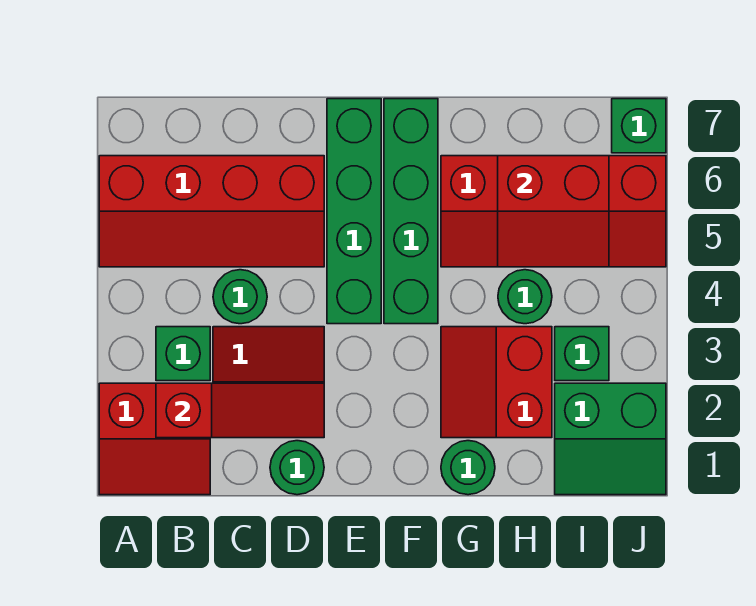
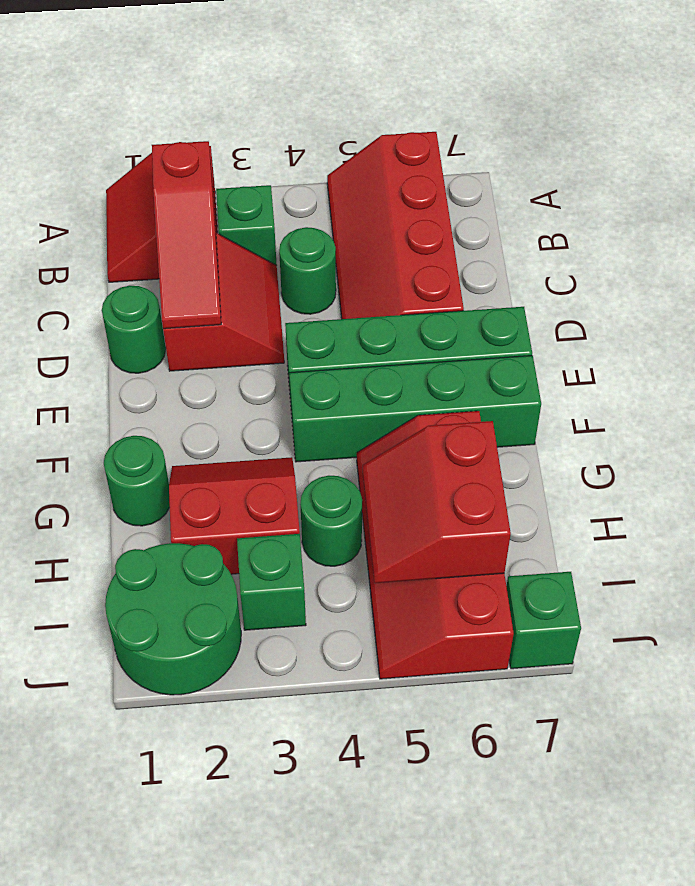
green slope I1:J2 level 1 top 2 -> green round brick I1:J2 level 1

